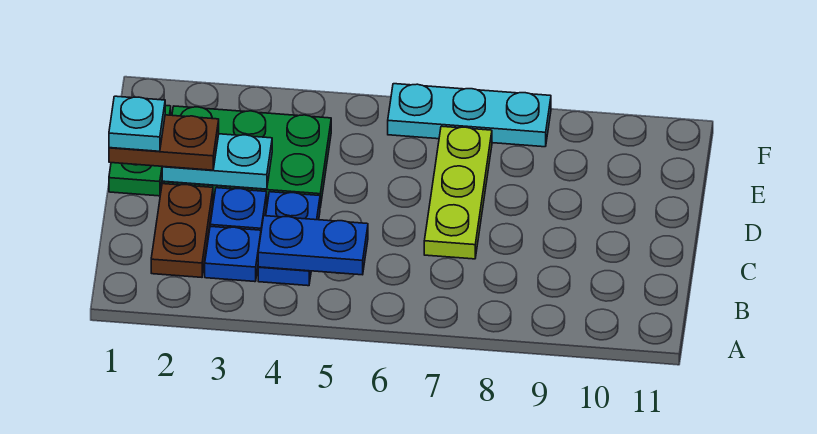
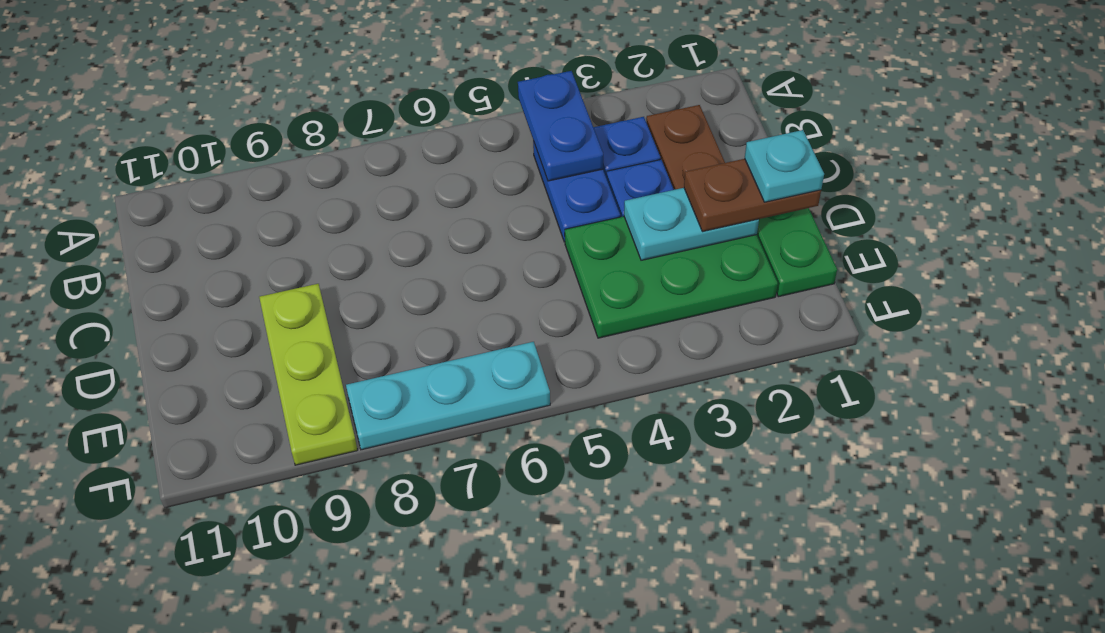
blue plate B4:B5 level 2 -> blue plate A4:B4 level 2
lime plate C7:E7 level 1 -> lime plate D9:F9 level 1

